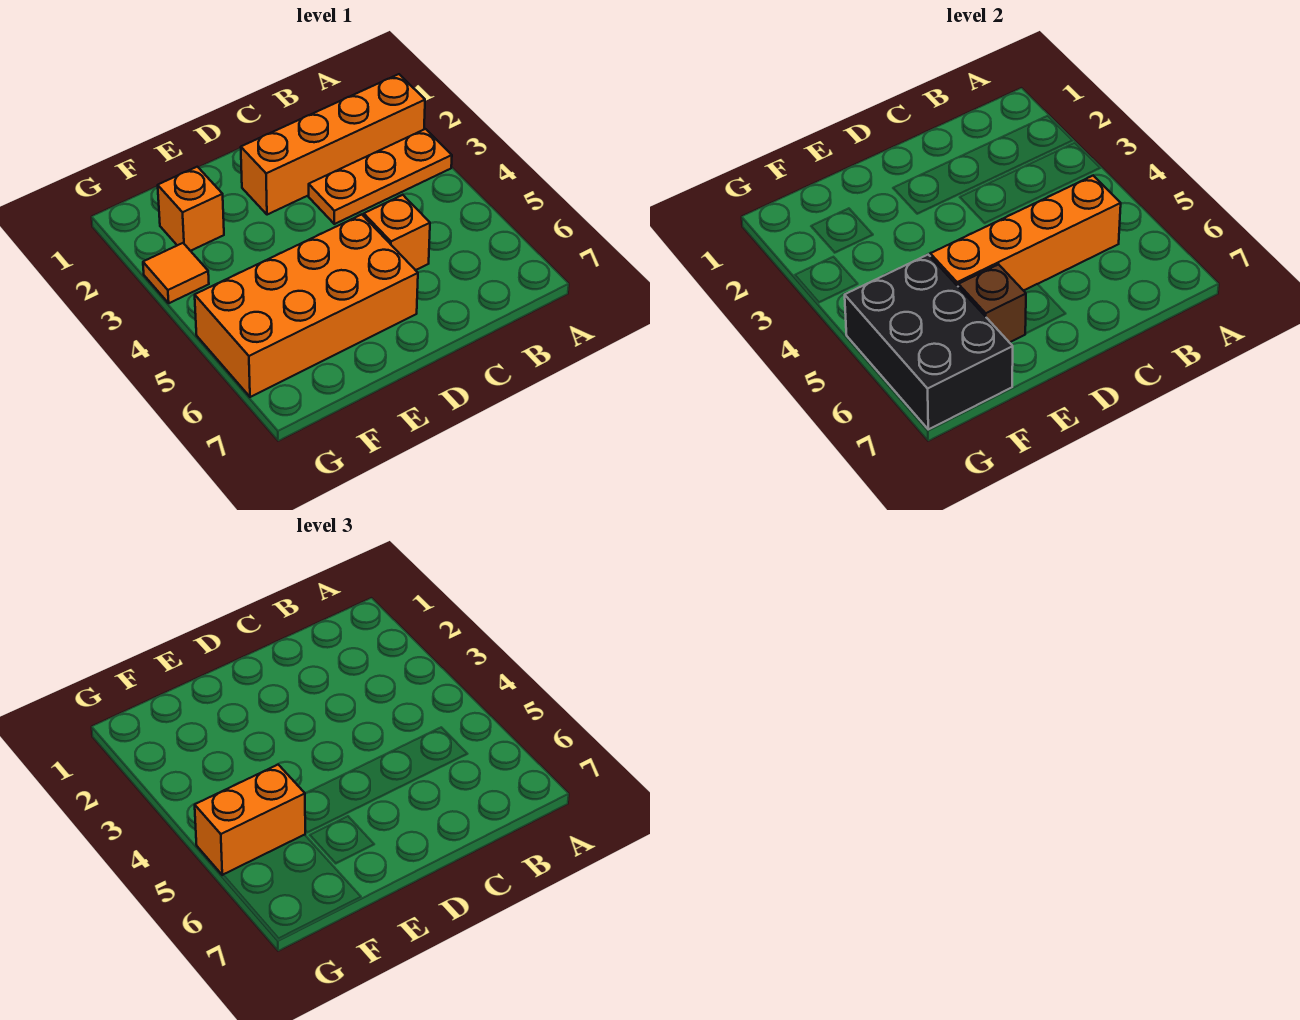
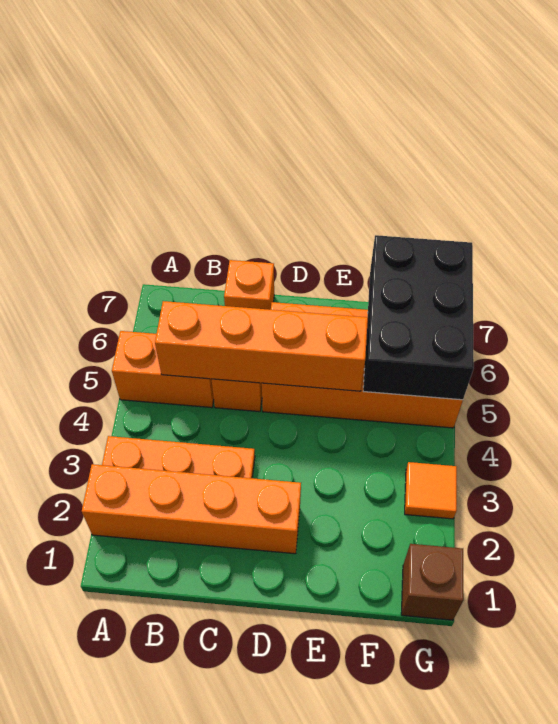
brown brick E6 level 2 -> brown brick G1 level 1
orange brick F2 level 1 -> orange brick C7 level 1
orange brick F5:G5 level 3 -> orange brick A5:B5 level 1

